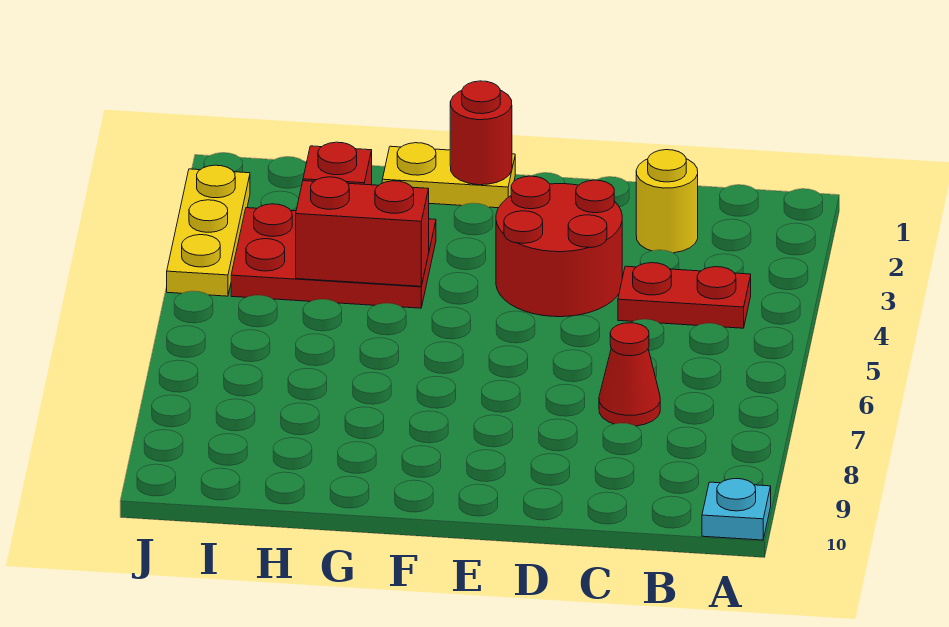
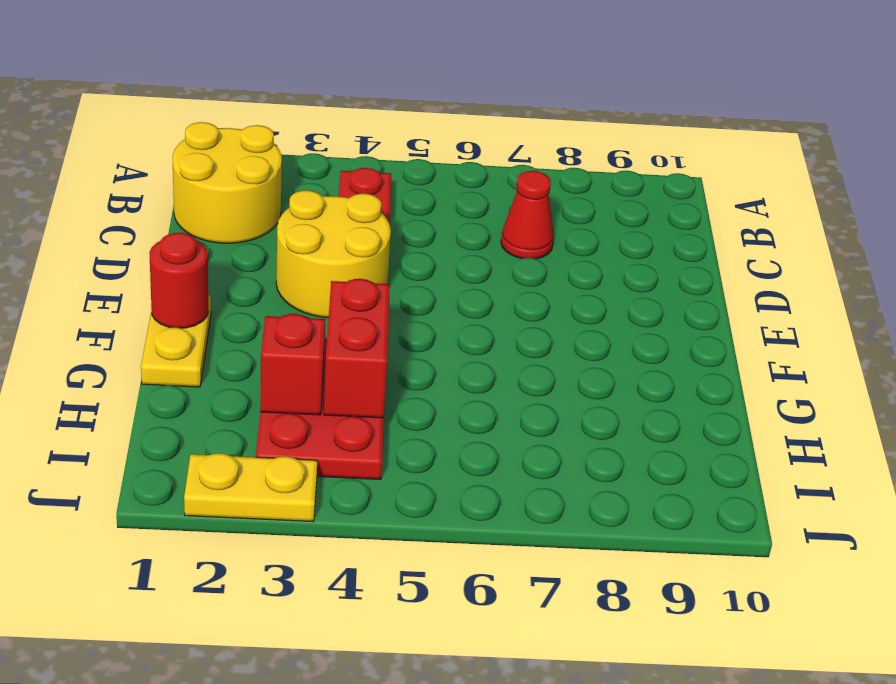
cyan plate A10 level 1 -> none
yellow round brick C2 level 1 -> yellow round brick B1:C2 level 1
red round brick D3:E4 level 1 -> yellow round brick D3:E4 level 1
yellow plate J2:J4 level 1 -> yellow plate J2:J3 level 1

